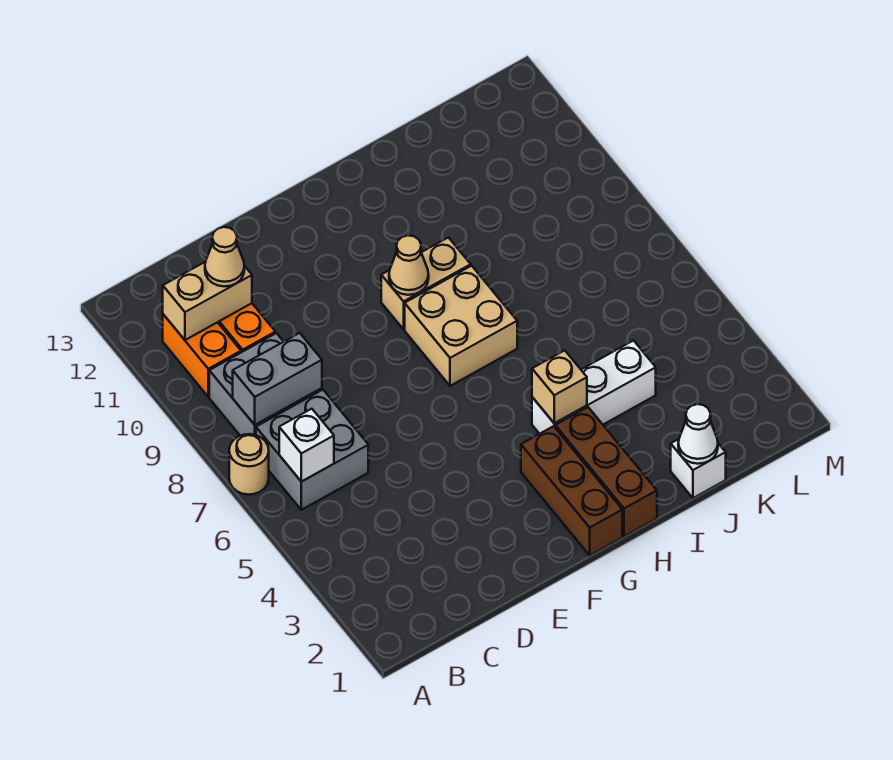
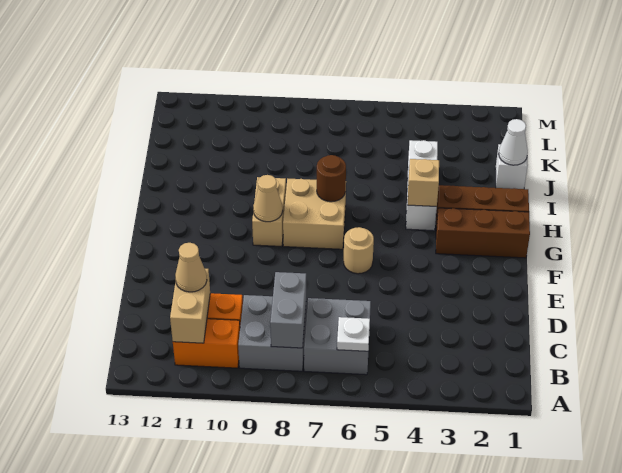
tan round brick A7 level 1 -> tan round brick F6 level 1
white brick B6 level 2 -> white plate B6 level 2
none -> brown round brick H7 level 2

